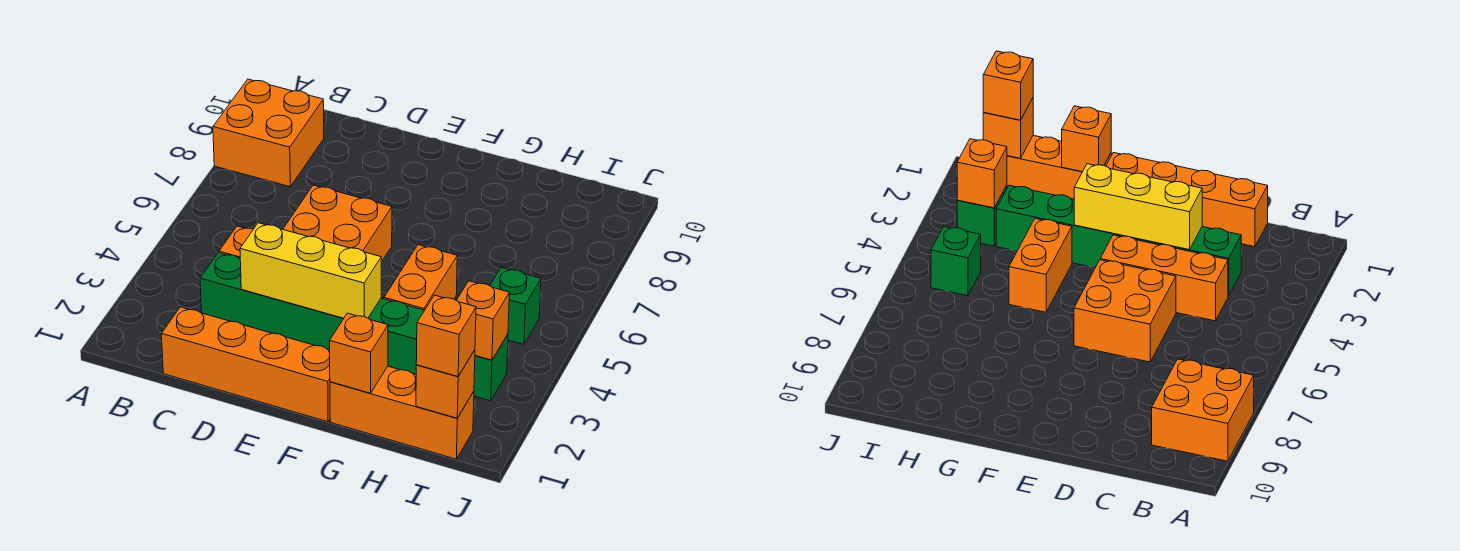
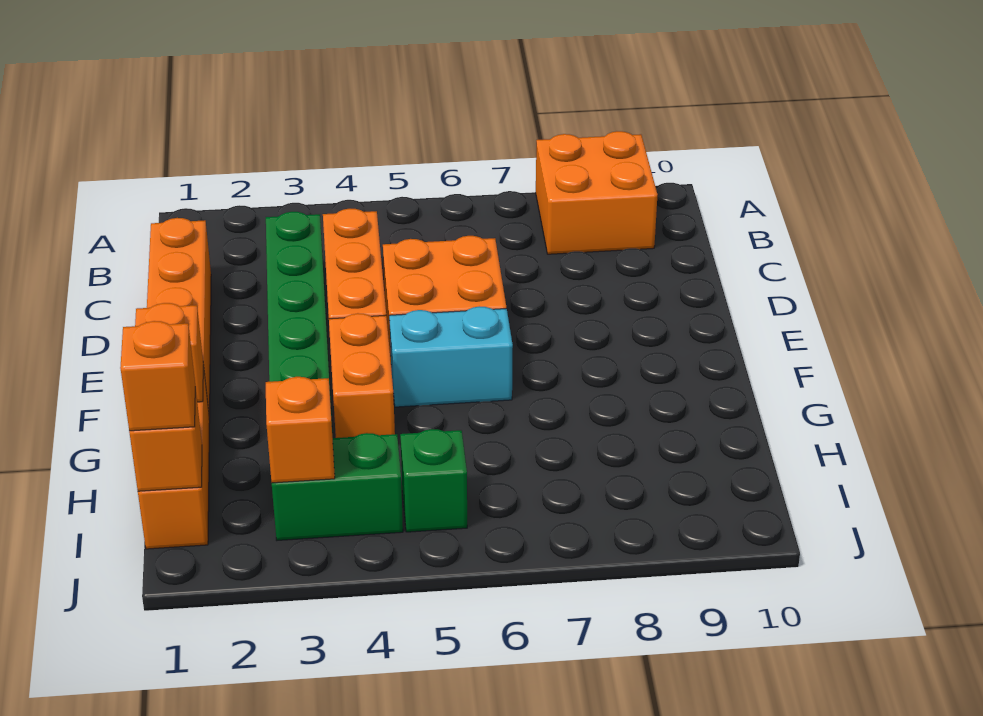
yellow brick D3:F3 level 2 -> none
none -> cyan brick F5:F6 level 1
orange brick G4:G5 level 1 -> orange brick F4:G4 level 1
green brick I3 level 1 -> green brick I3:I4 level 1

